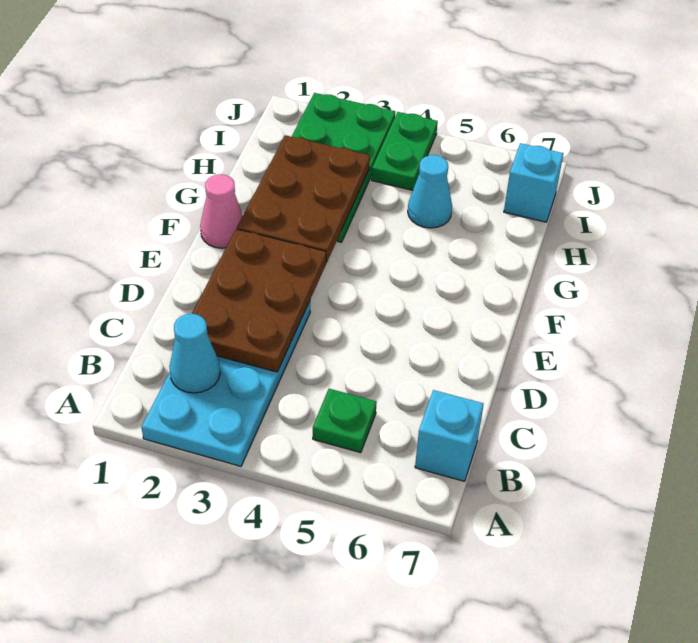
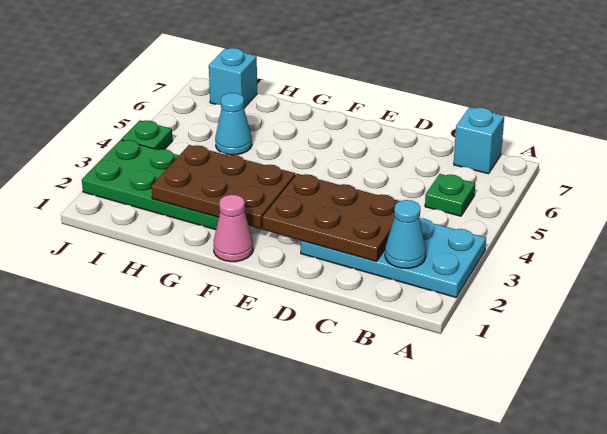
green plate I4:J4 level 1 -> green plate J4 level 1

